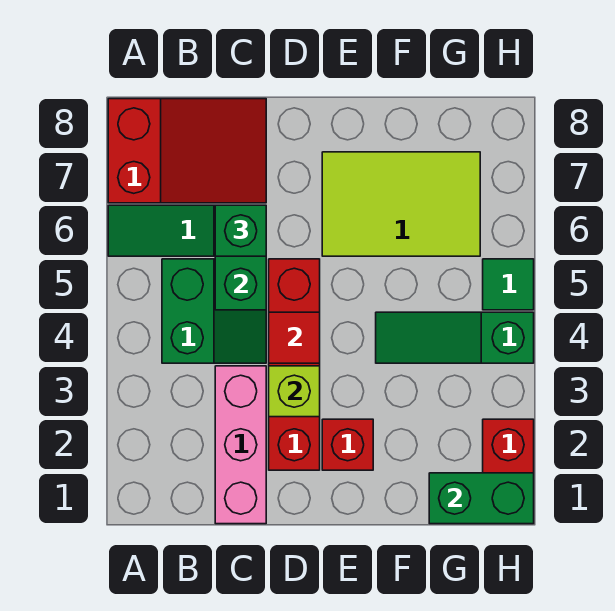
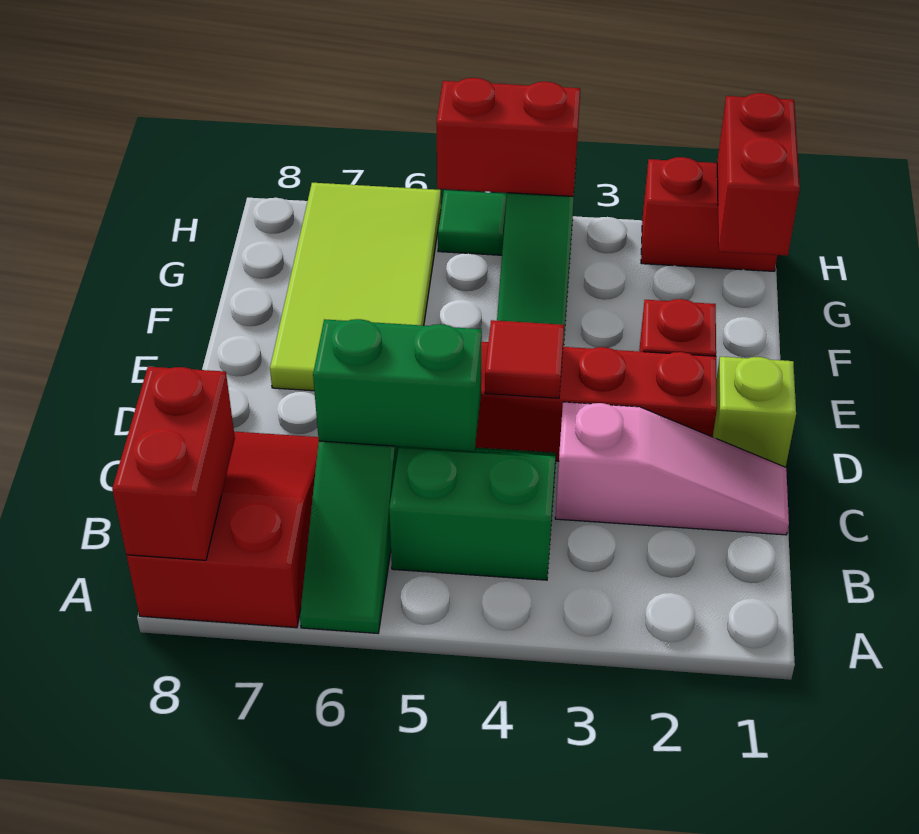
none -> red brick A8:B8 level 2
pink brick C1:C3 level 1 -> pink slope C1:C3 level 1 top 3
green brick C6 level 3 -> none
lime brick D3 level 2 -> lime brick D1 level 1
lime tile E6:G7 level 1 -> lime tile E6:H7 level 1
green brick G1:H1 level 2 -> red brick G1:H1 level 2
none -> red brick H4:H5 level 2

